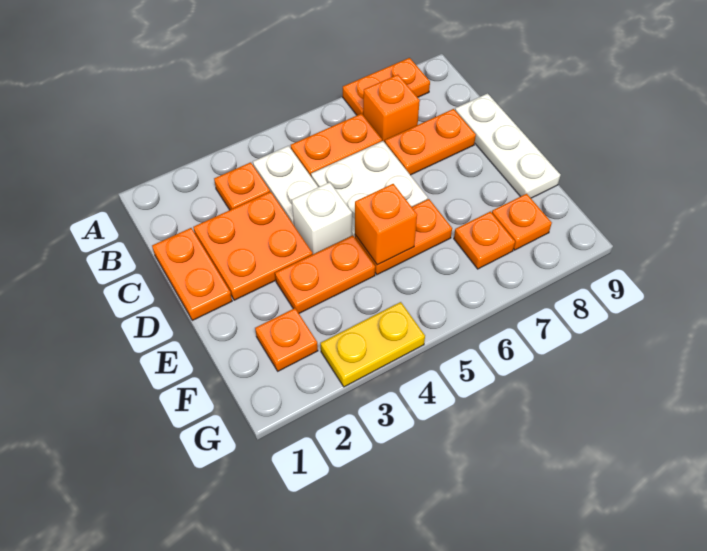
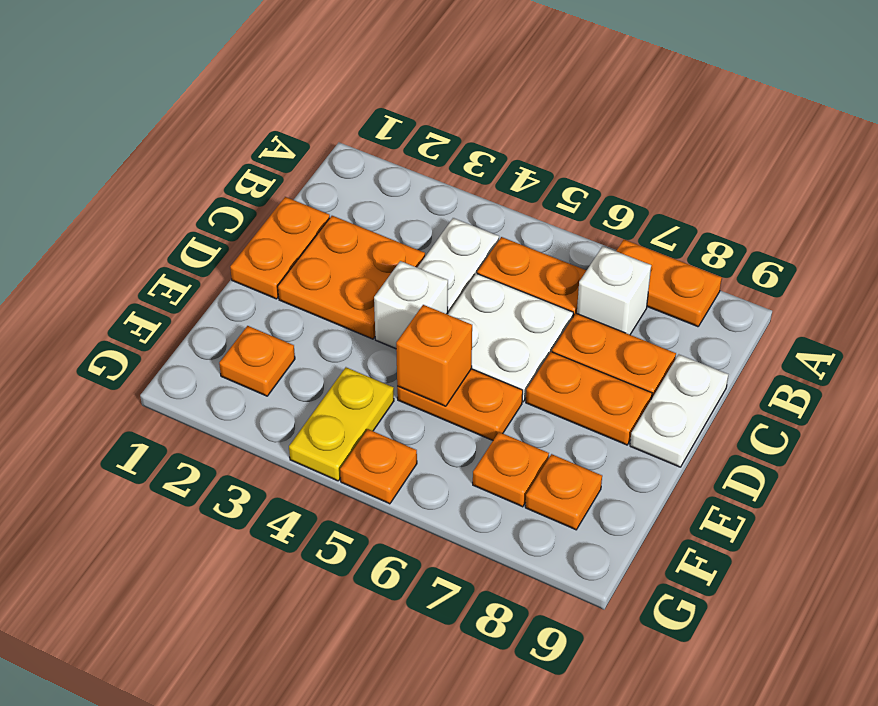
orange plate B3 level 1 -> orange plate G5 level 1
orange brick B7 level 1 -> white brick B7 level 1
white plate C9:E9 level 1 -> white plate C9:D9 level 1
orange plate E3:E4 level 1 -> orange plate D7:D8 level 1
yellow plate G3:G4 level 1 -> yellow plate F4:G4 level 1

